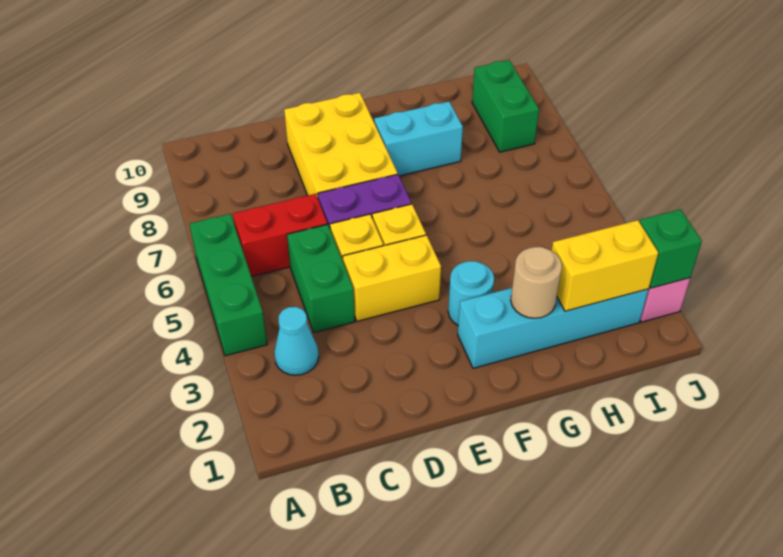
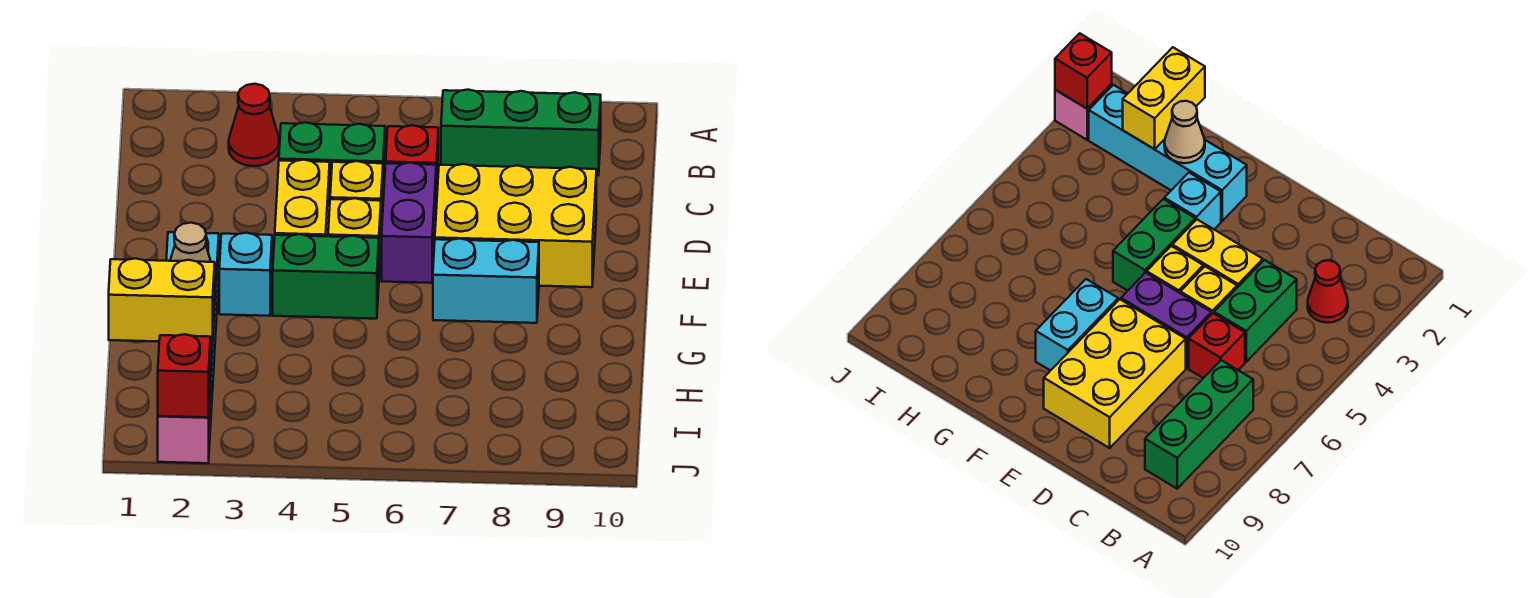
green brick A4:A6 level 1 -> green brick B7:B9 level 1
cyan cone B3 level 1 -> red cone B3 level 1
red brick B6:C6 level 1 -> red brick C6 level 1
cyan round brick F3 level 1 -> cyan brick F3 level 1
cyan brick F8:G8 level 1 -> cyan brick F7:F8 level 1
tan round brick G2 level 2 -> tan cone G2 level 2
yellow brick H2:I2 level 2 -> yellow brick H1:H2 level 2
green brick I8:I9 level 1 -> green brick F4:F5 level 1
green brick J2 level 2 -> red brick J2 level 2

